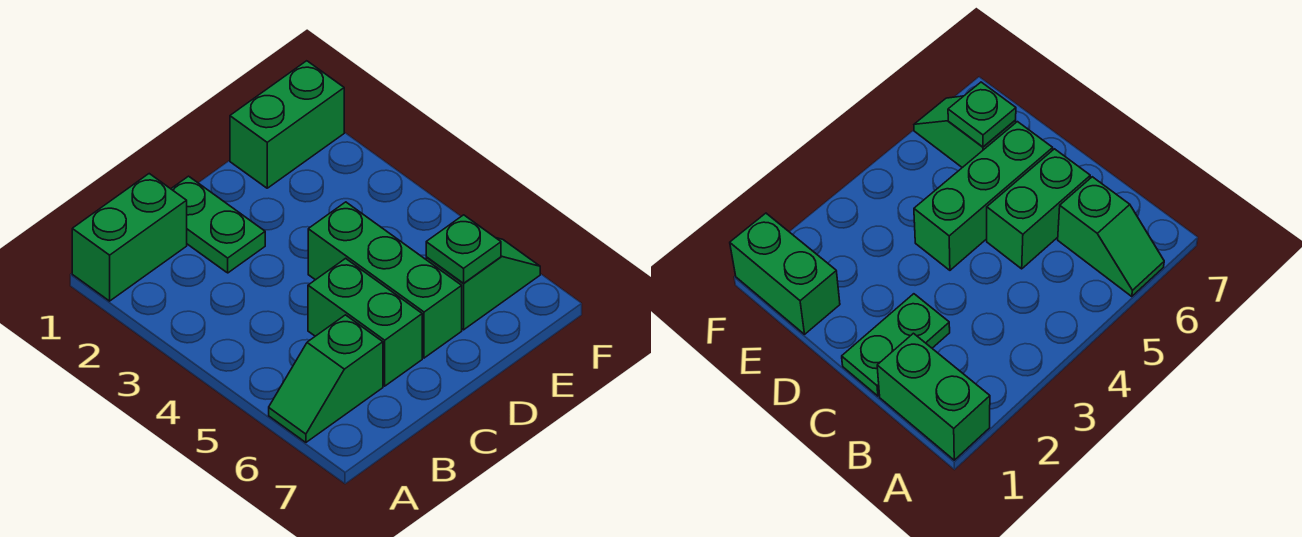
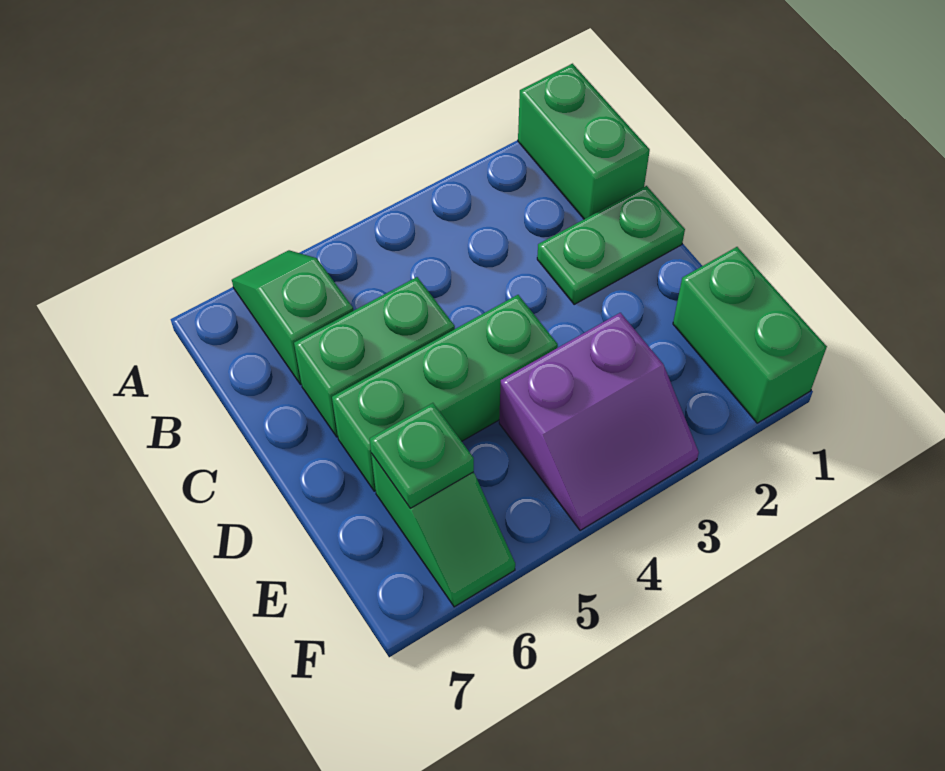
none -> purple slope E3:F4 level 1 top E

